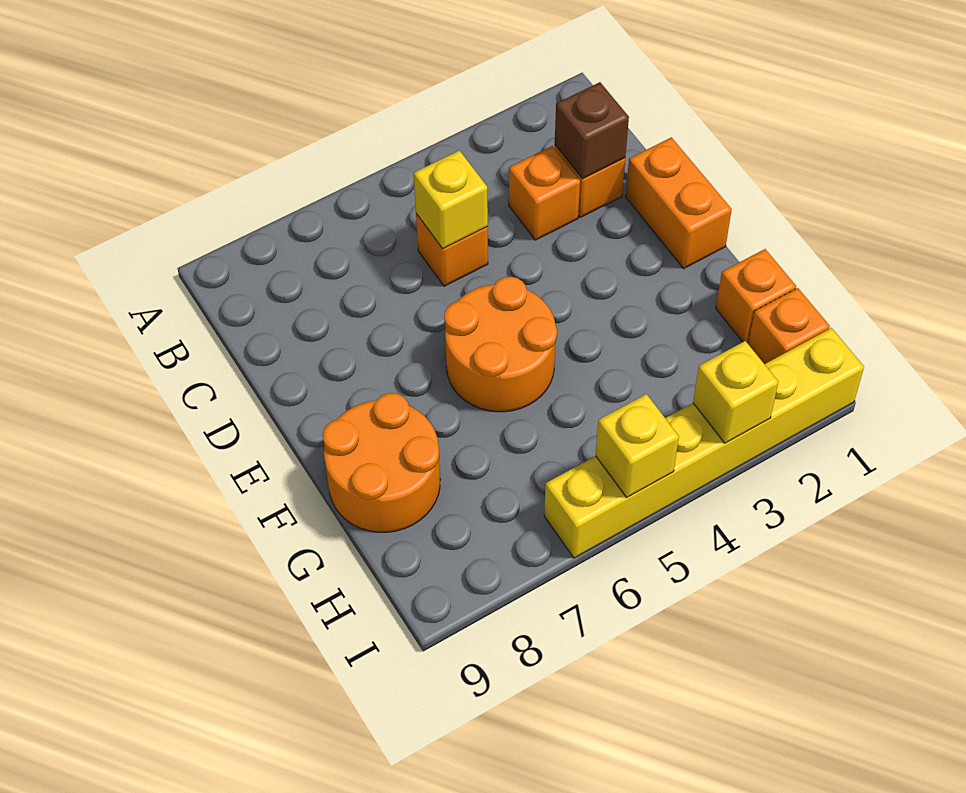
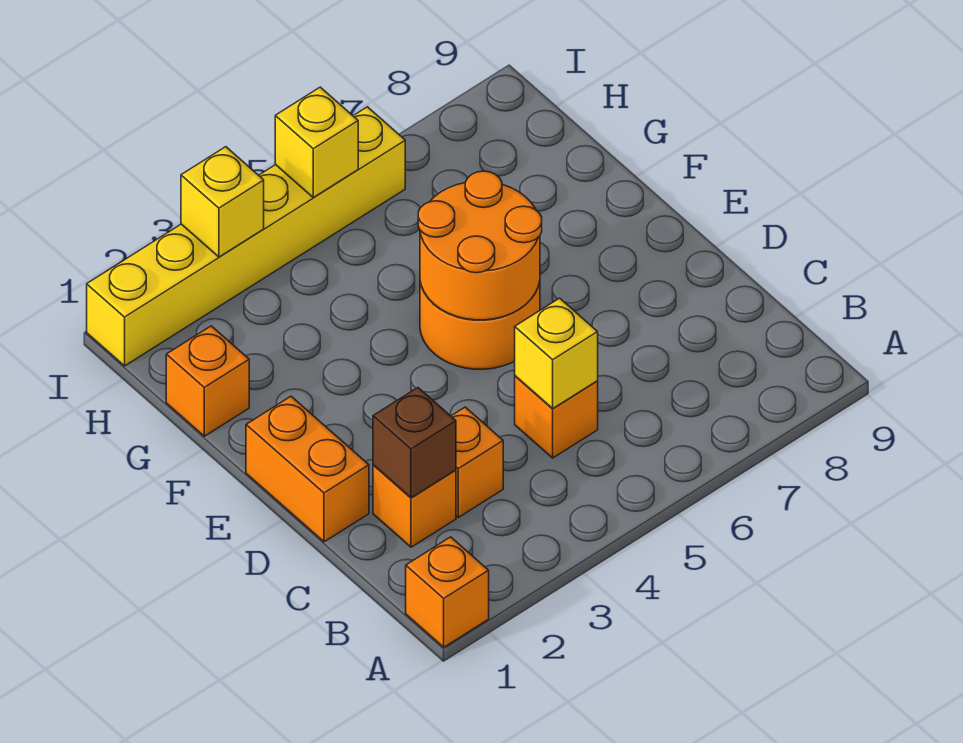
orange round brick F8:G9 level 1 -> orange round brick E5:F6 level 2
orange brick H1 level 1 -> orange brick A1 level 1

